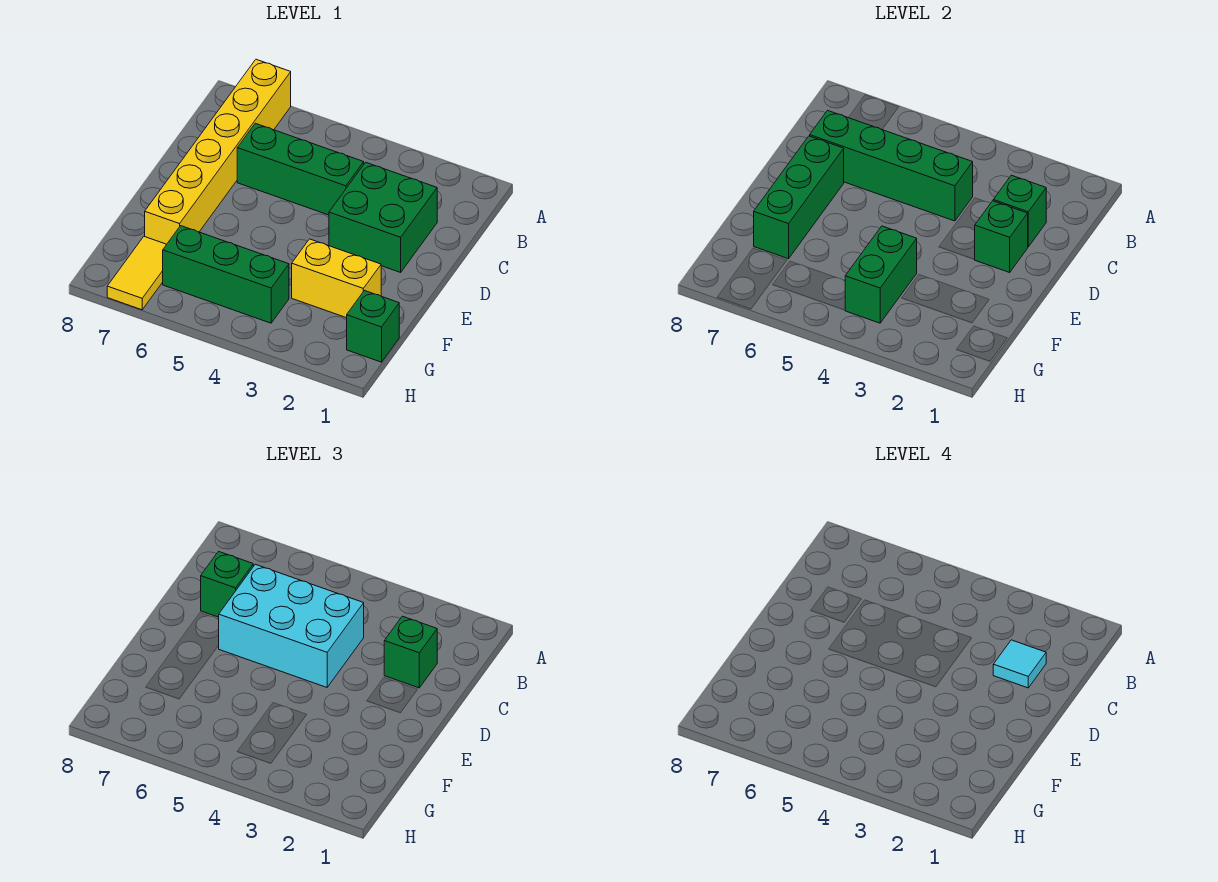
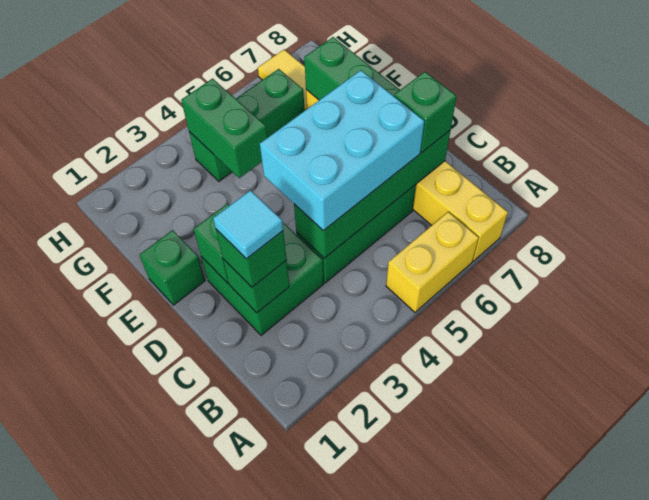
yellow brick F2:F3 level 1 -> yellow brick A5:A6 level 1
green brick G1 level 1 -> green brick E1 level 1

